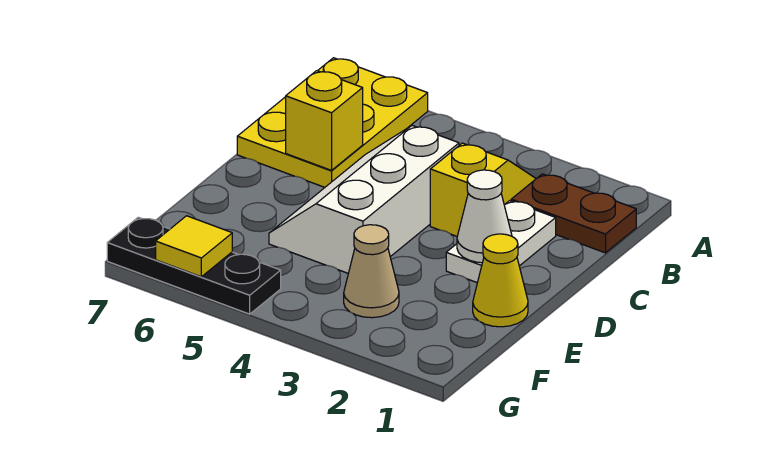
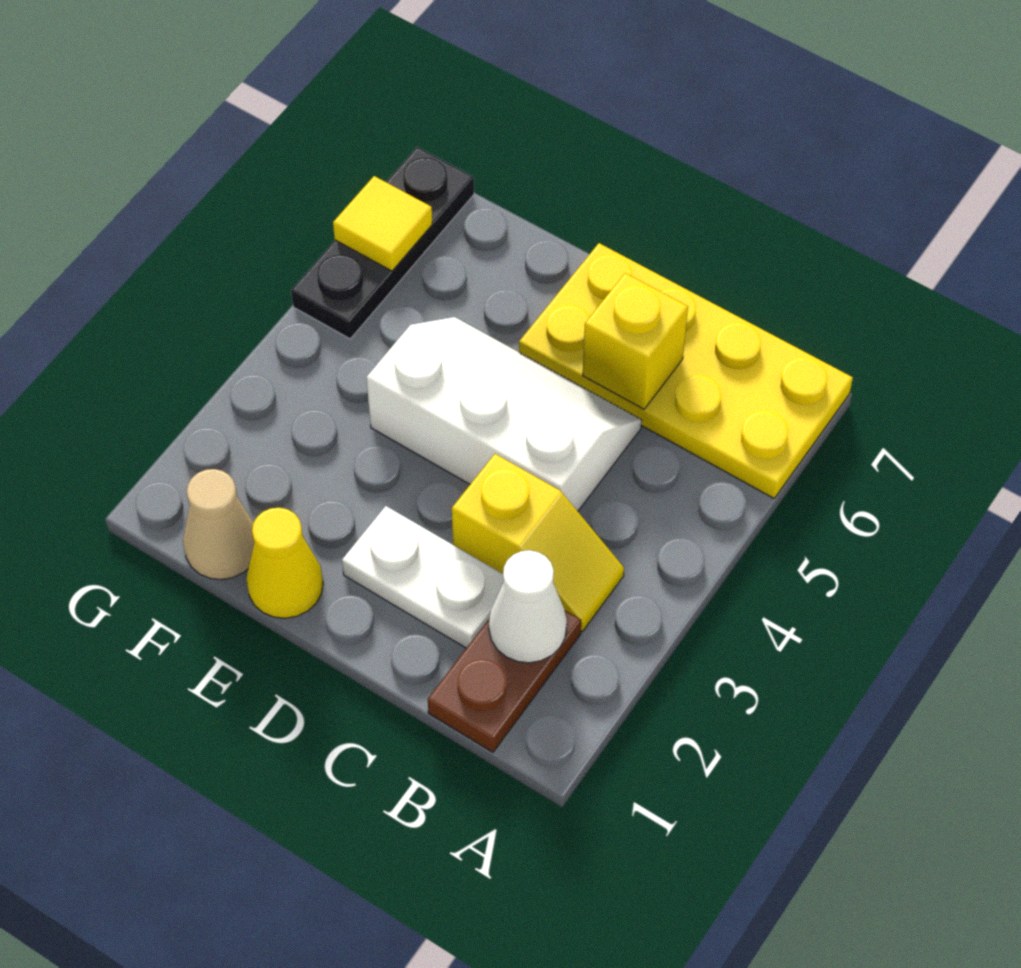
yellow plate A6:C7 level 1 -> yellow plate A6:D7 level 1
white cone D2 level 2 -> white cone B2 level 2
tan cone F3 level 1 -> tan cone F1 level 1

